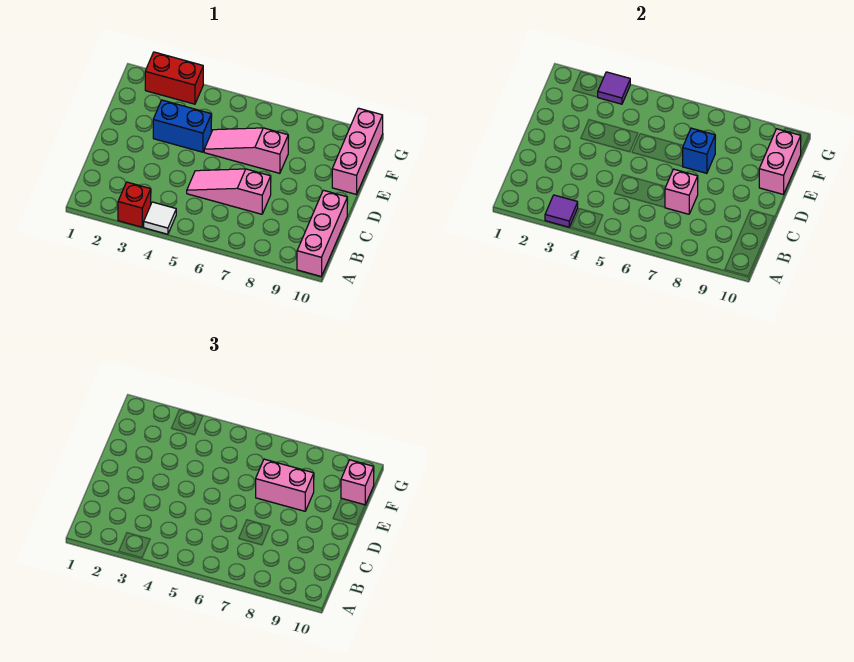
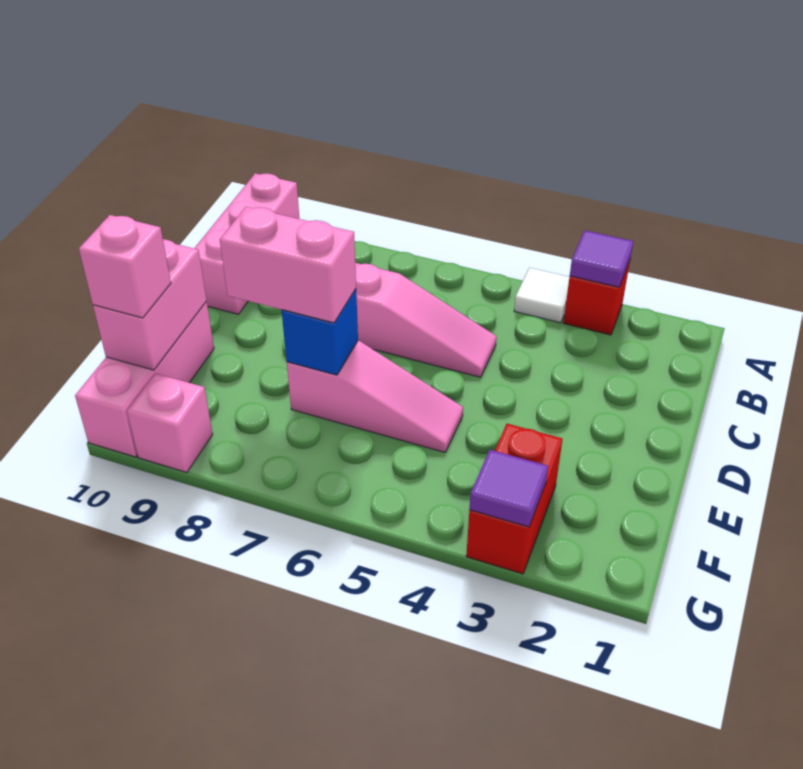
pink brick C7 level 2 -> pink brick G9 level 1
blue brick E3:E4 level 1 -> none
red brick G2:G3 level 1 -> red brick F3:G3 level 1

